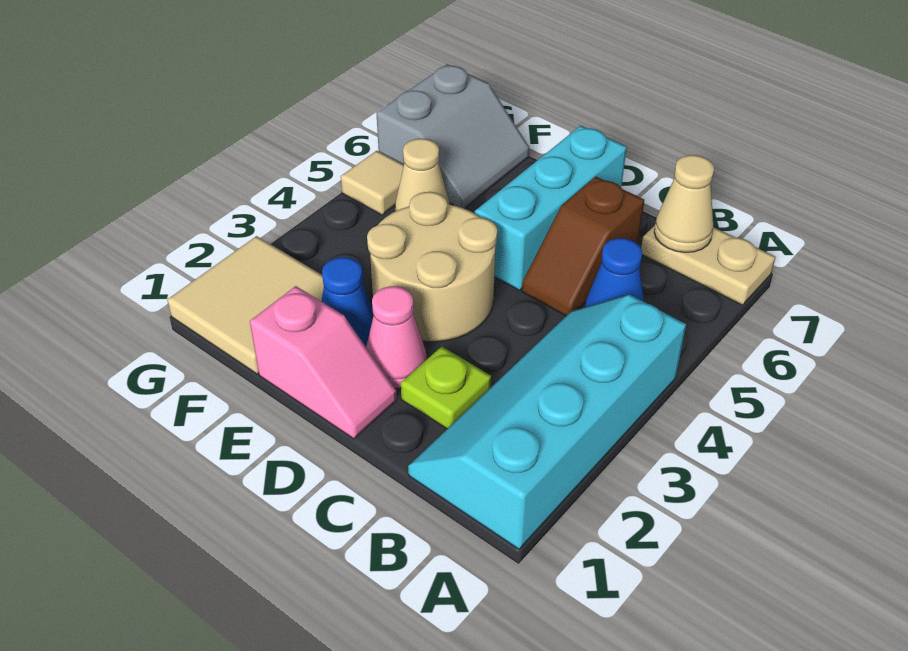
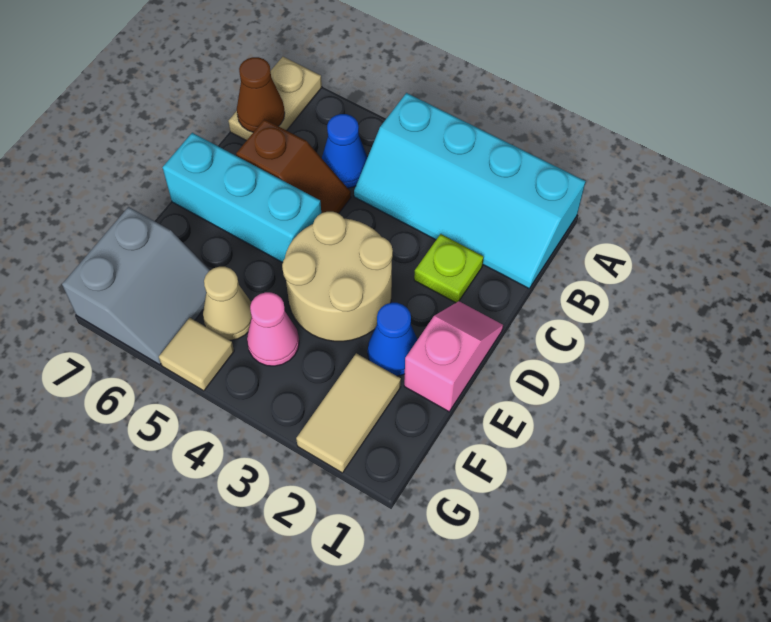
tan cone B7 level 2 -> brown cone B7 level 2
pink cone D2 level 1 -> pink cone F4 level 1
tan tile F1:G2 level 1 -> tan tile F2:G2 level 1
grey slope F6:G7 level 1 top G -> grey slope F6:G7 level 1 top 7

